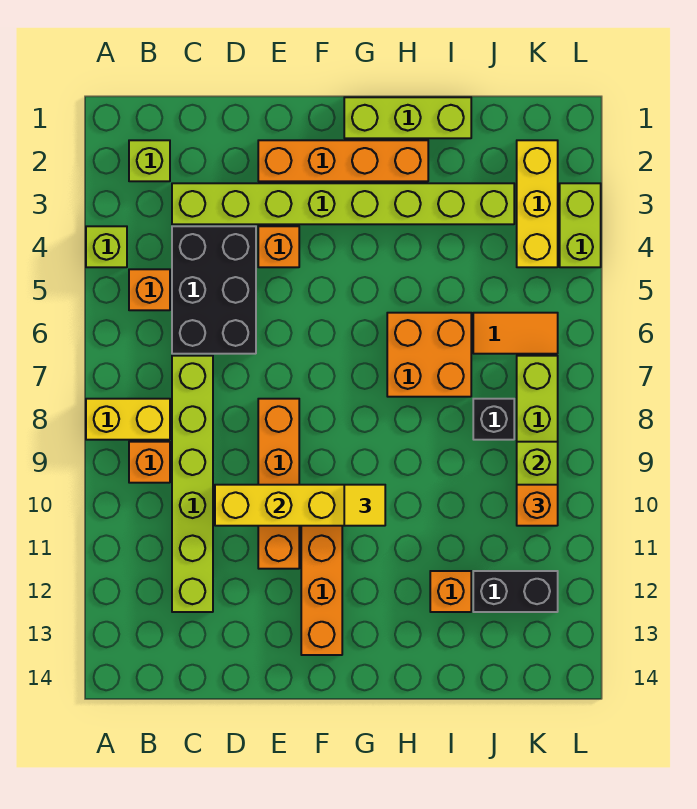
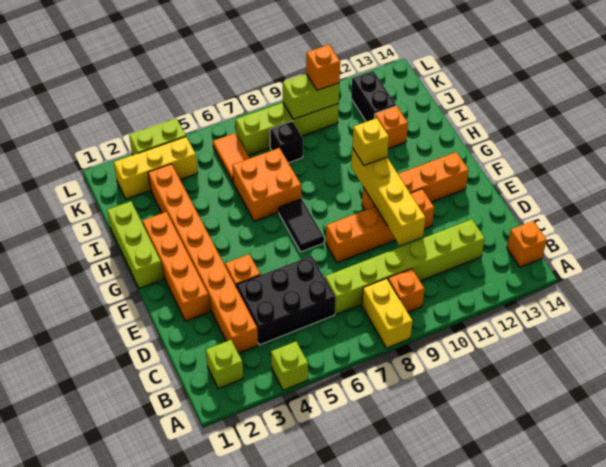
orange brick B5 level 1 -> orange brick B14 level 1
lime brick C3:J3 level 1 -> orange brick C3:J3 level 1
none -> black tile F7:G7 level 1
yellow tile G10 level 3 -> yellow brick G10 level 3

